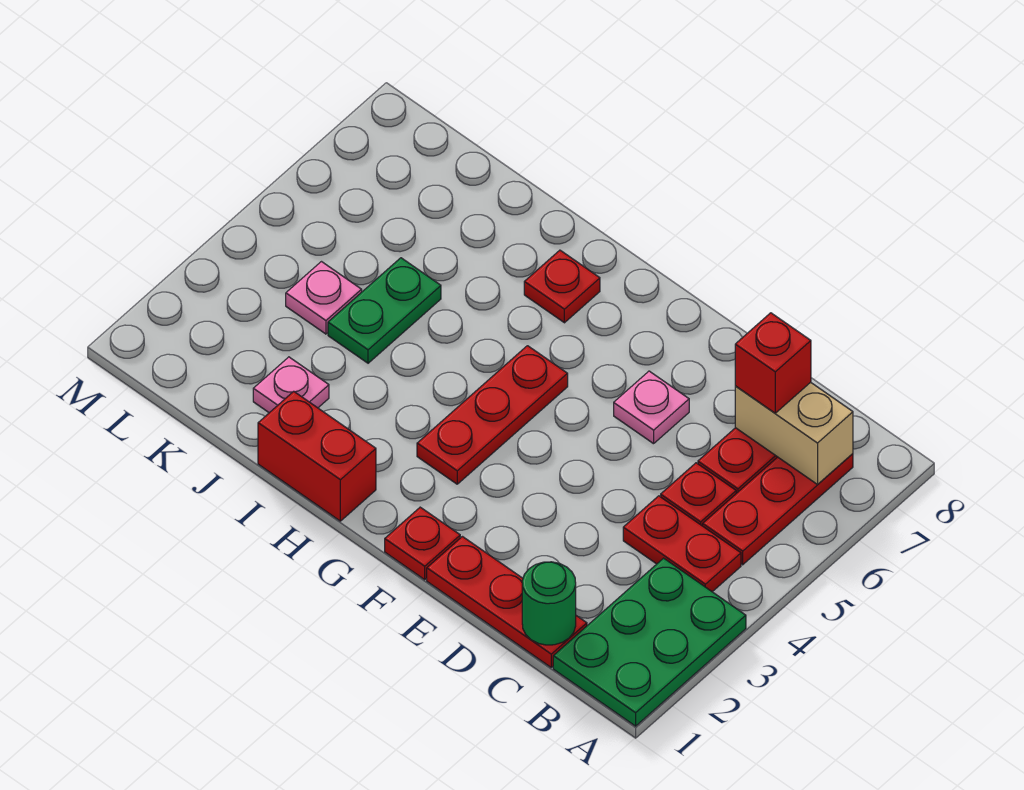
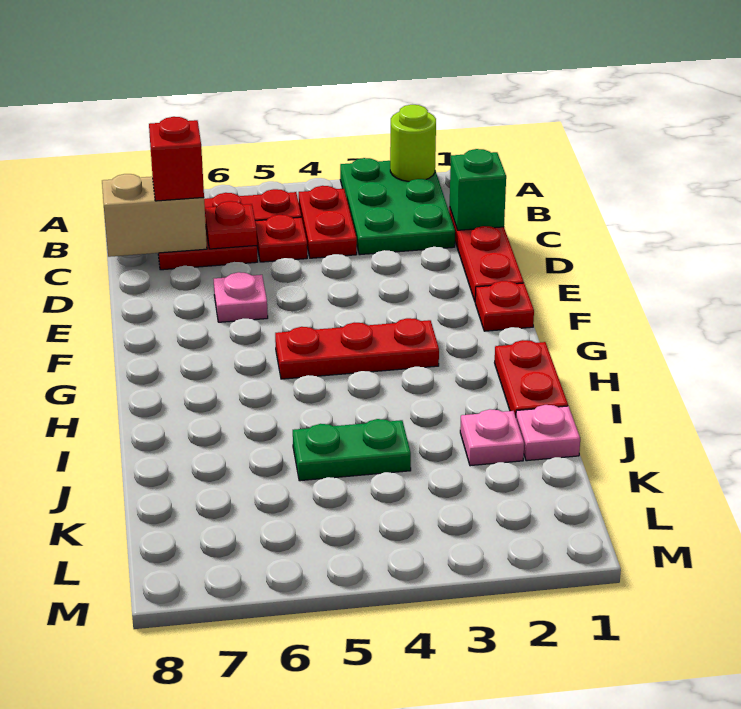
green plate A1:B3 level 1 -> green plate A2:C3 level 1
none -> lime round brick A2 level 2
tan brick B7:C7 level 2 -> tan brick C7:C8 level 2
green round brick C1 level 2 -> green brick C1 level 2
red brick H1:I1 level 1 -> red plate H1:I1 level 1
red plate H7 level 1 -> red plate C6 level 2
pink plate K4 level 1 -> pink plate J1 level 1

